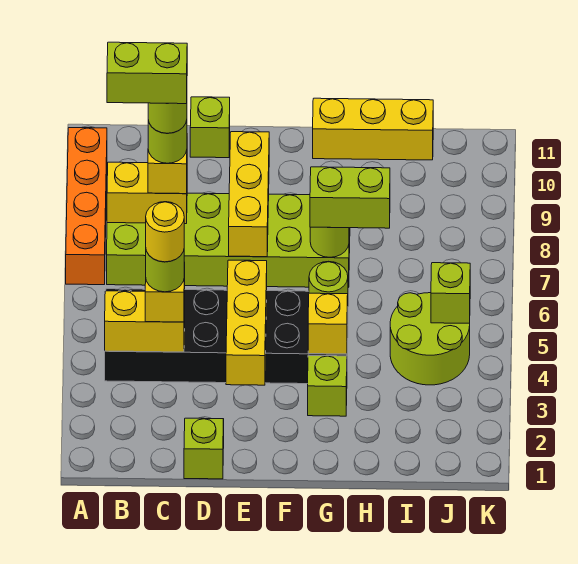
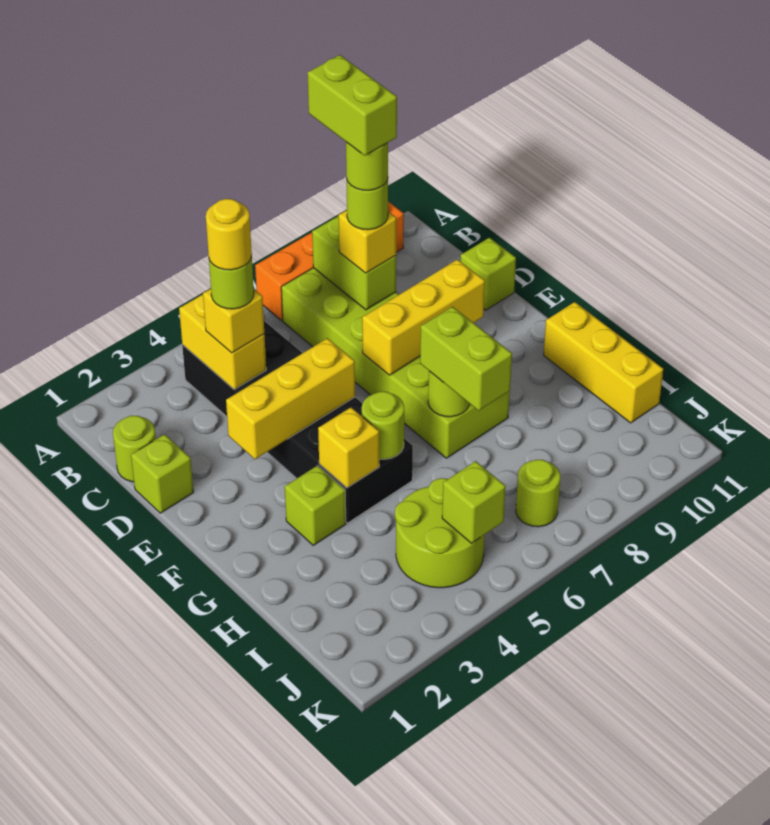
yellow brick B8:C8 level 2 -> lime brick B8:C8 level 2
none -> lime round brick C1 level 1
none -> lime round brick J7 level 1

